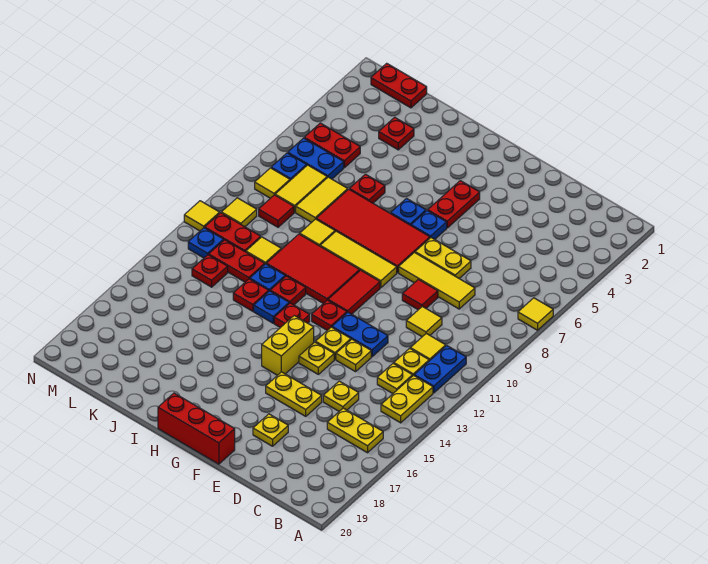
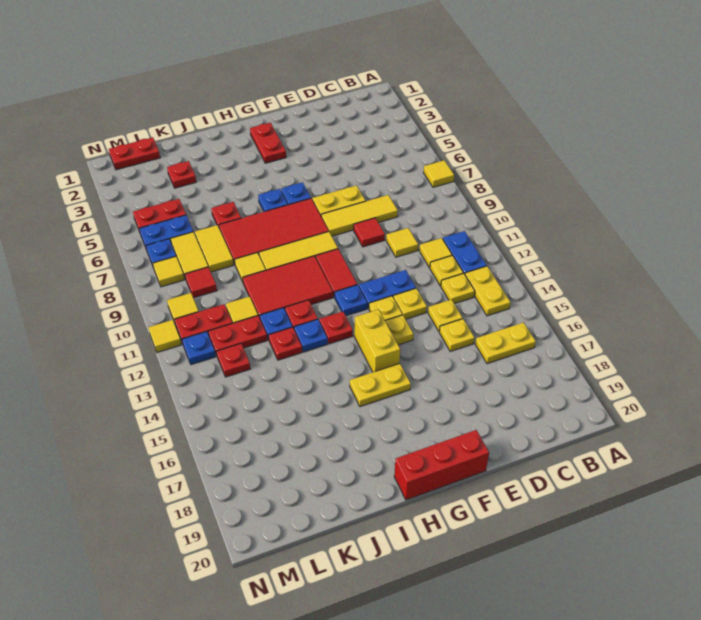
yellow plate E16:F16 level 1 -> yellow plate G16:H16 level 1
yellow plate E18 level 1 -> yellow plate D14 level 1
red plate G4:G5 level 1 -> red plate G2:G3 level 1
red plate G12 level 1 -> blue plate G12 level 1

